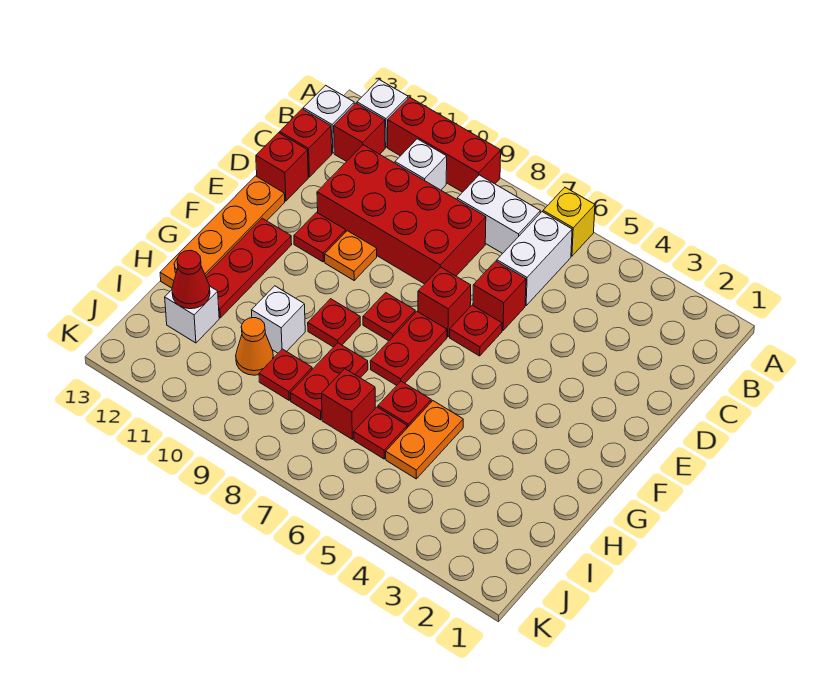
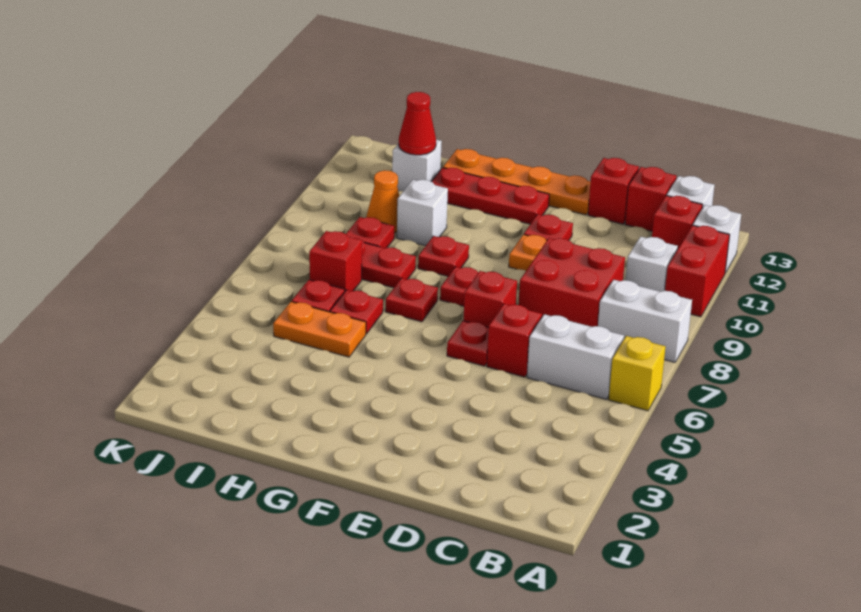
red brick A9:A11 level 1 -> red brick A10:A11 level 1
white brick B7:B8 level 1 -> white brick A8:B8 level 1
red brick C8:D11 level 1 -> red brick C8:D9 level 1
red plate F7:G7 level 1 -> red plate G7 level 1

